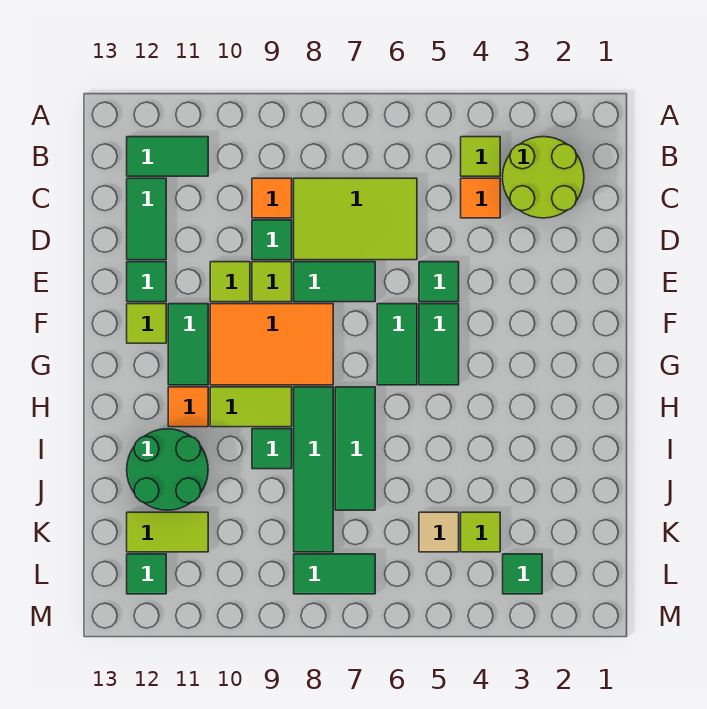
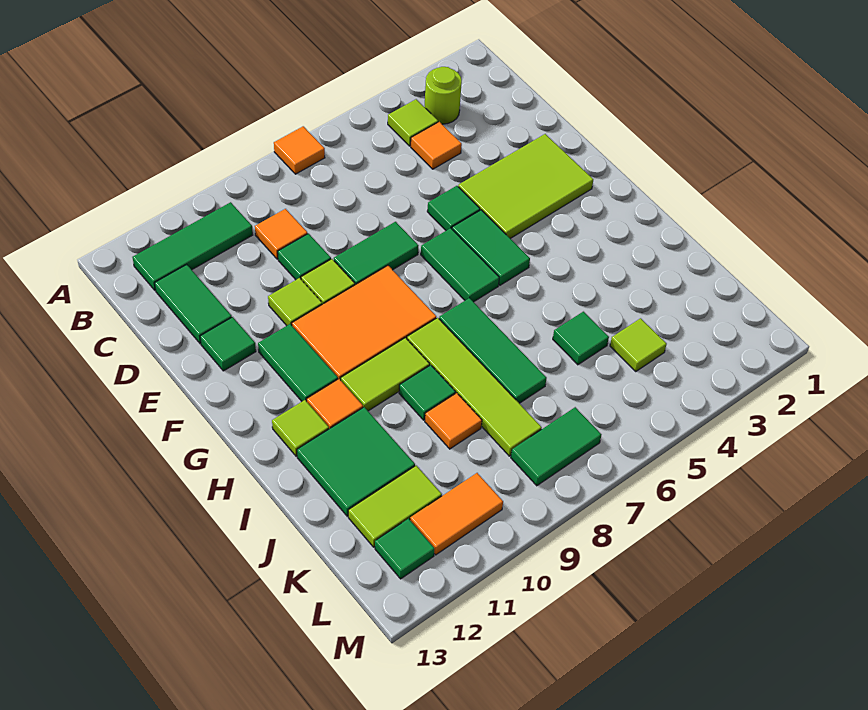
none -> orange tile A7 level 1
lime round brick B2:C3 level 1 -> lime round brick B3 level 1
green tile B11:B12 level 1 -> green tile B10:B12 level 1
lime tile C6:D8 level 1 -> lime tile E2:F4 level 1
lime tile F12 level 1 -> lime tile H12 level 1
green tile H8:K8 level 1 -> lime tile H8:K8 level 1
green round brick I11:J12 level 1 -> green tile I11:J12 level 1
none -> orange tile J9 level 1
tan tile K5 level 1 -> none
green tile L3 level 1 -> green tile J5 level 1
none -> orange tile L10:L11 level 1

